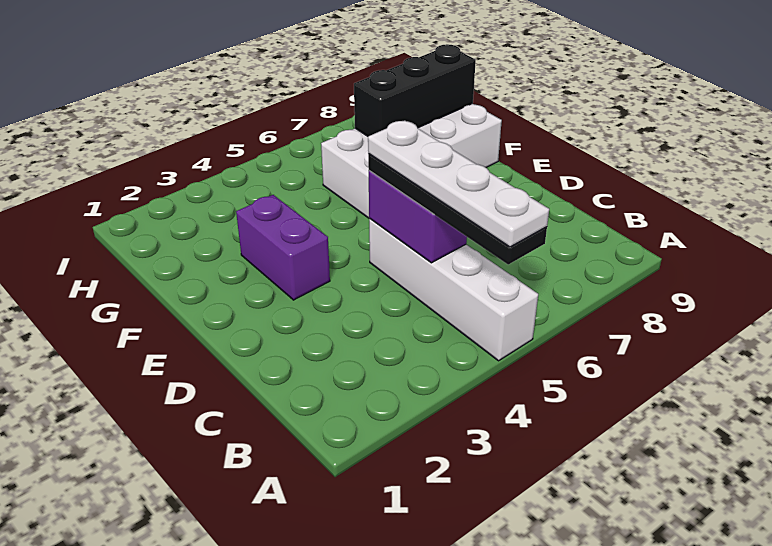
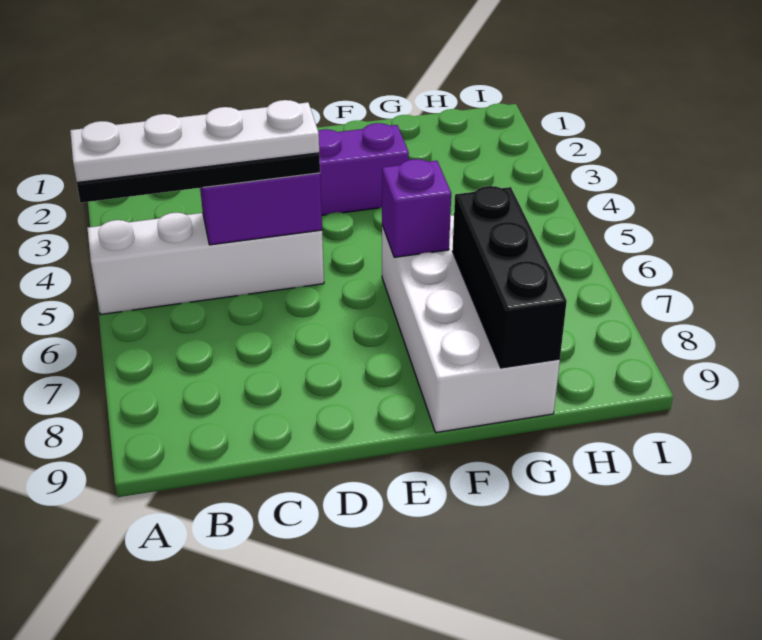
none -> purple brick F6 level 2

